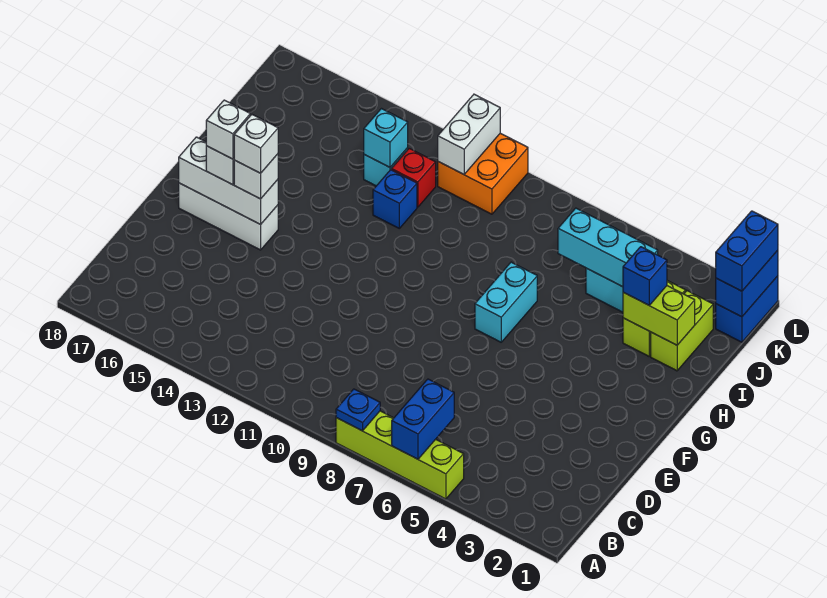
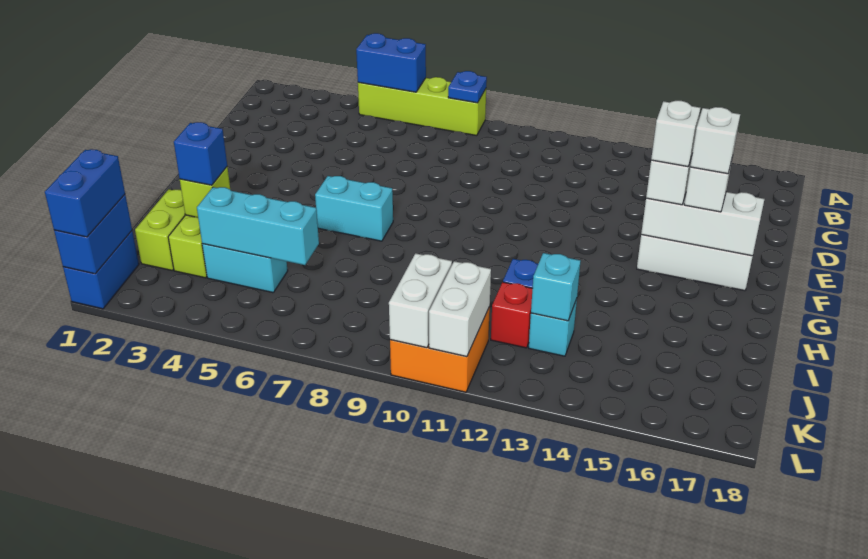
blue brick A6:B6 level 2 -> blue brick A5:A6 level 2
cyan brick G7:H7 level 1 -> cyan brick G6:G7 level 1
lime brick I2:I3 level 2 -> lime brick I3 level 2
none -> white brick K10:L10 level 2

